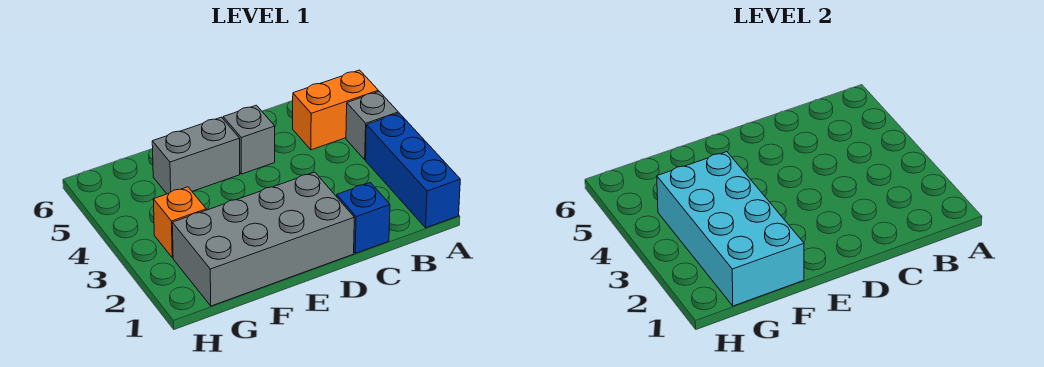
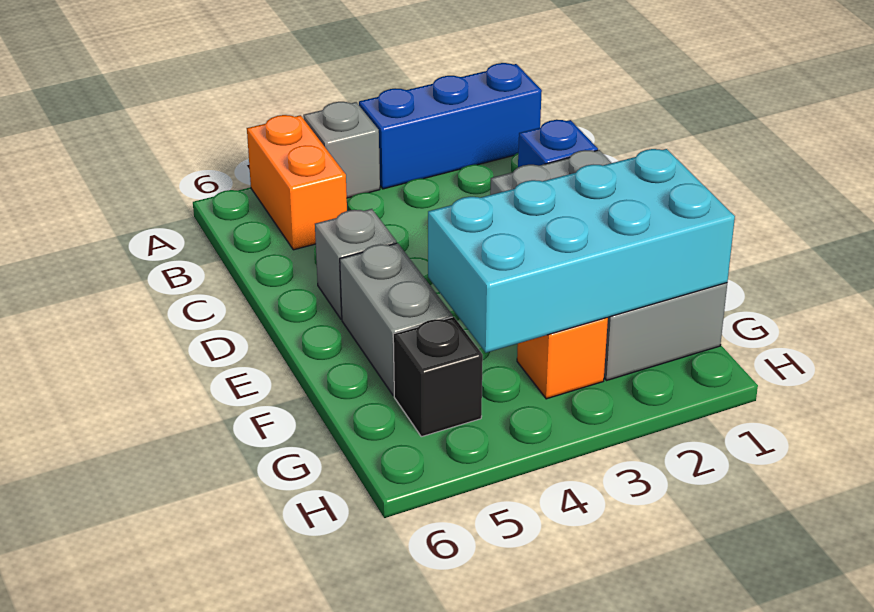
none -> black brick G5 level 1

